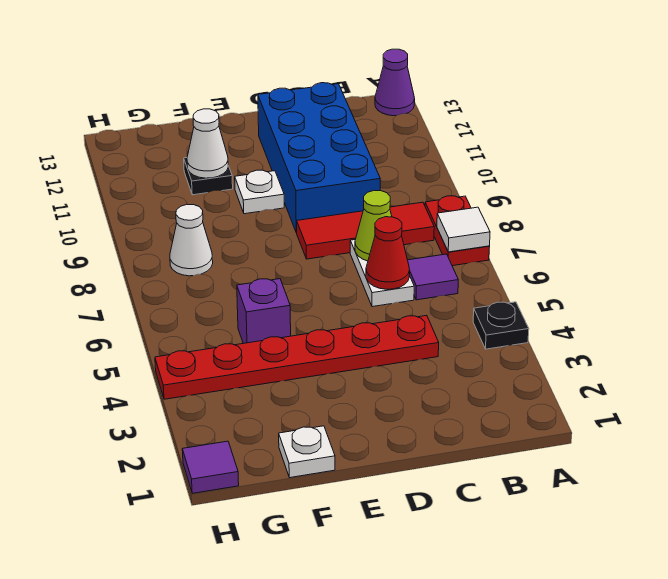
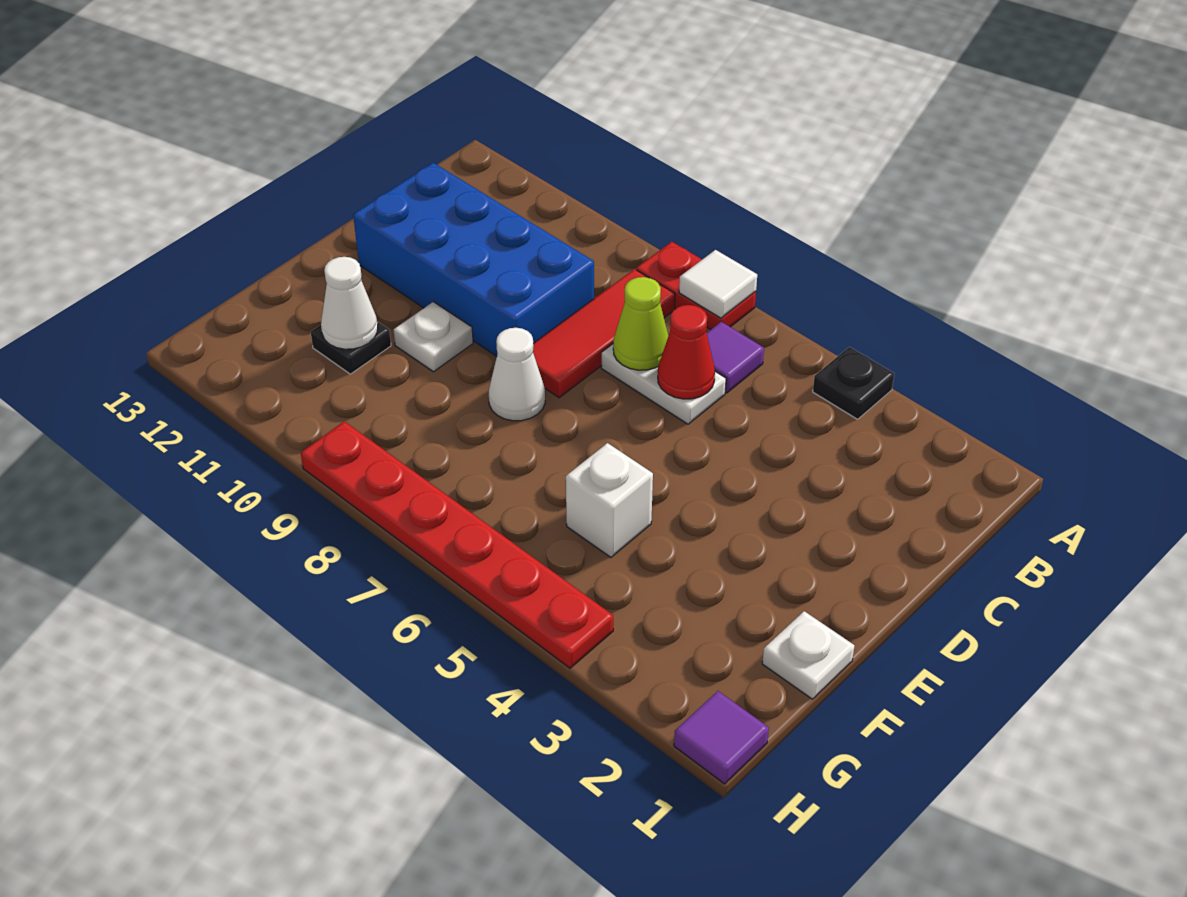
purple cone A13 level 1 -> none
red plate C4:H4 level 1 -> red plate H4:H9 level 1
purple brick F5 level 1 -> white brick F5 level 1
white cone G8 level 1 -> white cone E8 level 1

